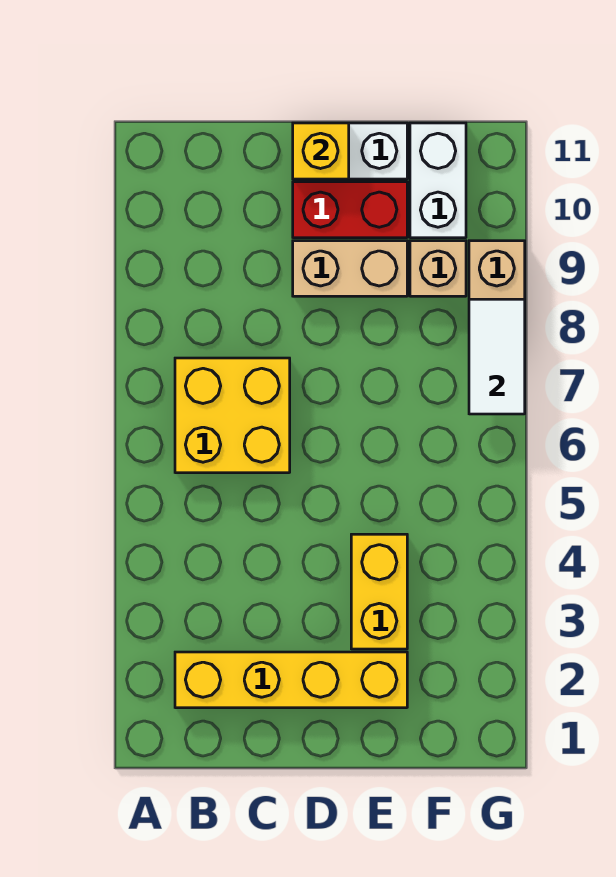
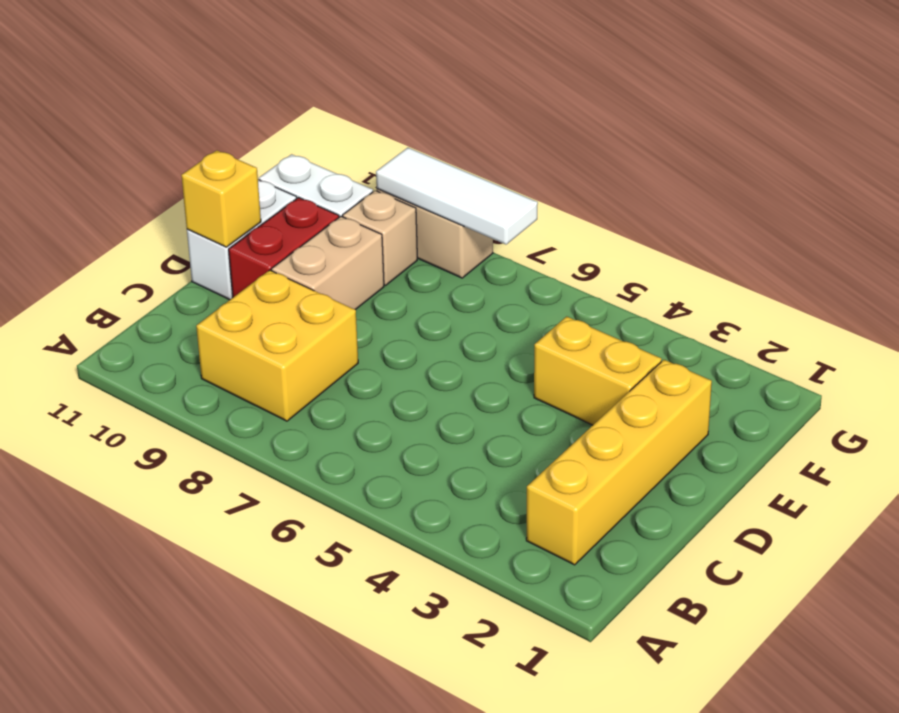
yellow brick B6:C7 level 1 -> yellow brick B8:C9 level 1
white tile G7:G8 level 2 -> white tile G7:G9 level 2

